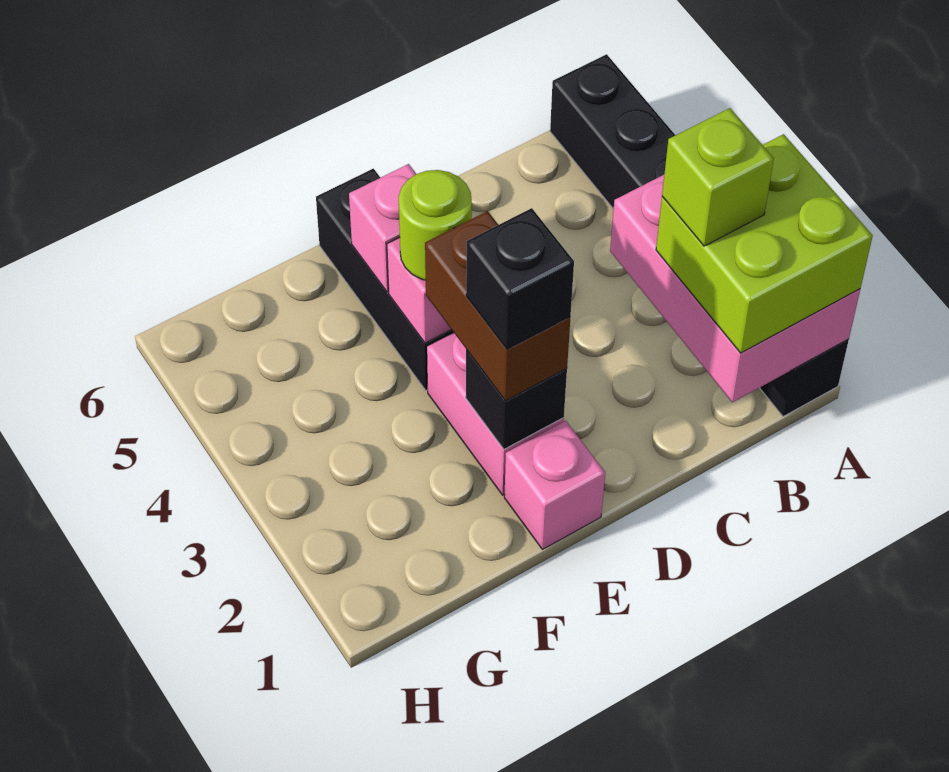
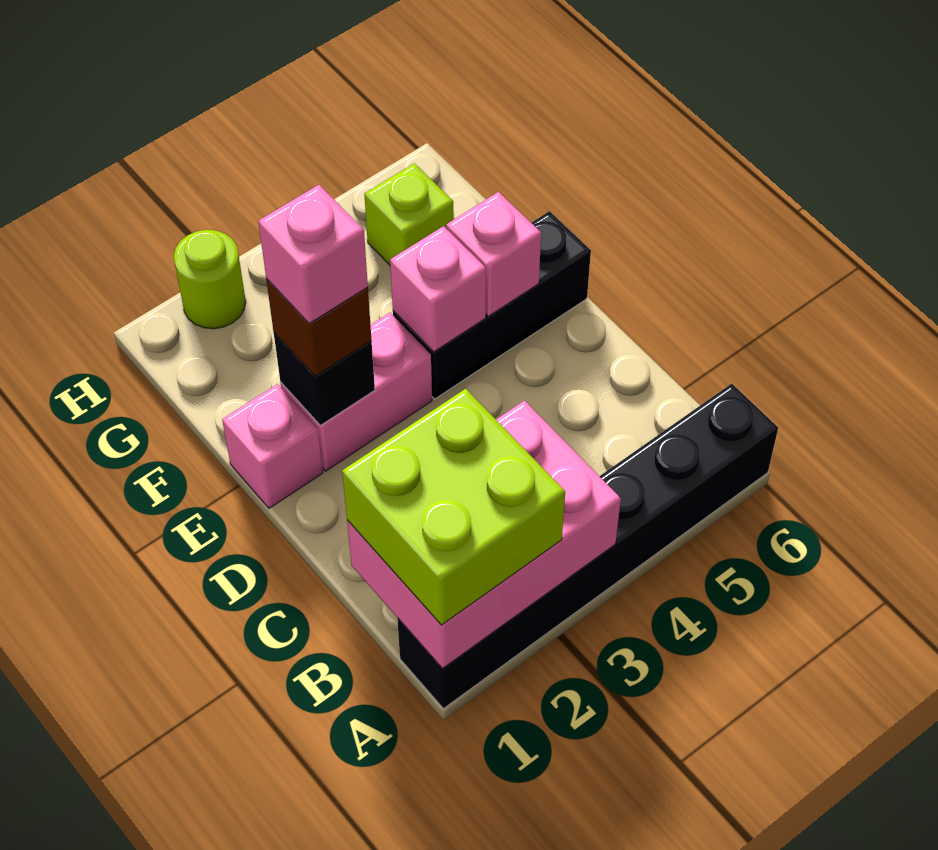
lime brick B2 level 4 -> lime brick G5 level 1
brown brick E2:E3 level 3 -> brown brick E2 level 3
black brick E2 level 4 -> pink brick E2 level 4
lime round brick E4 level 3 -> lime round brick H2 level 1

